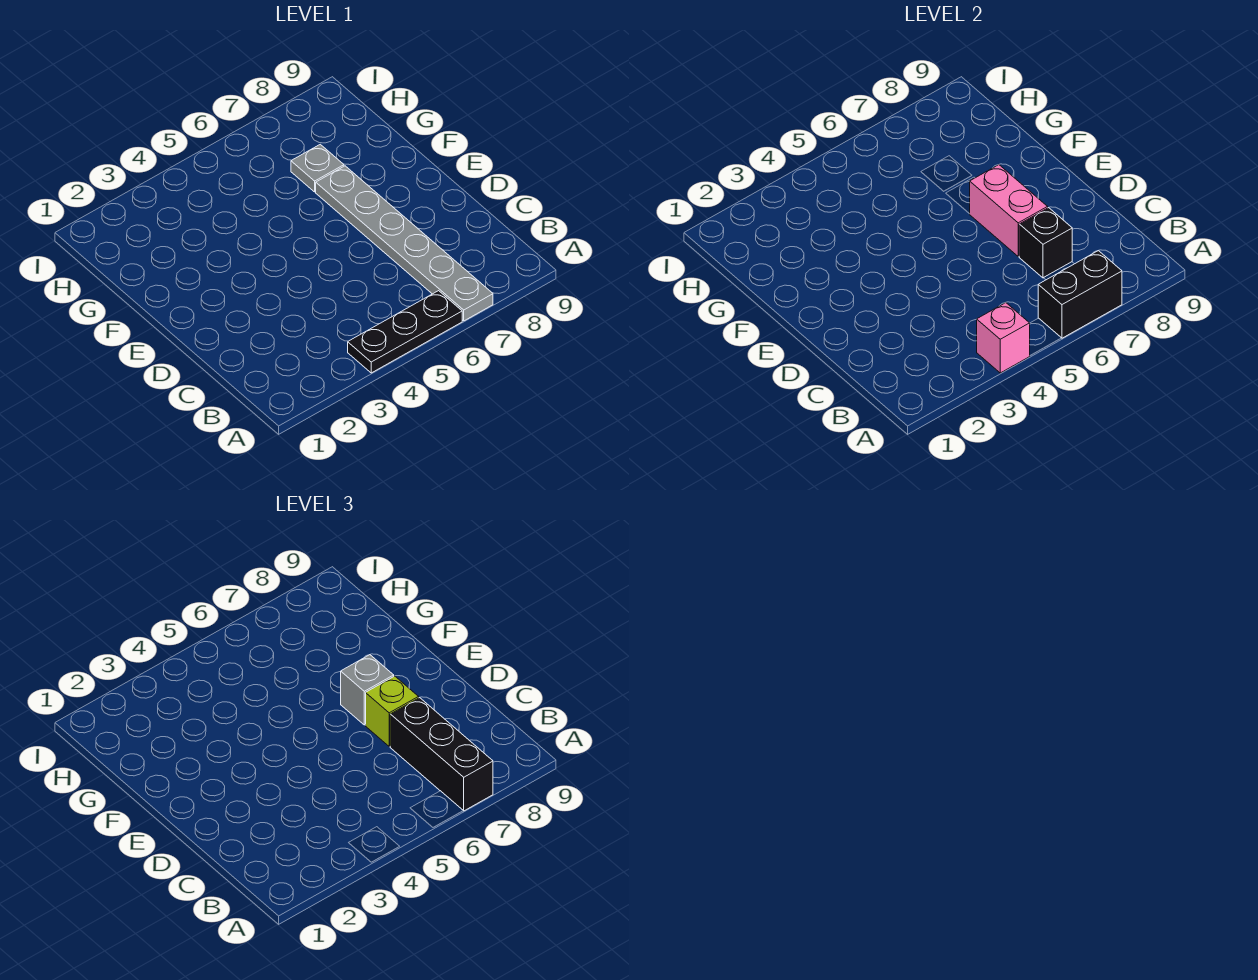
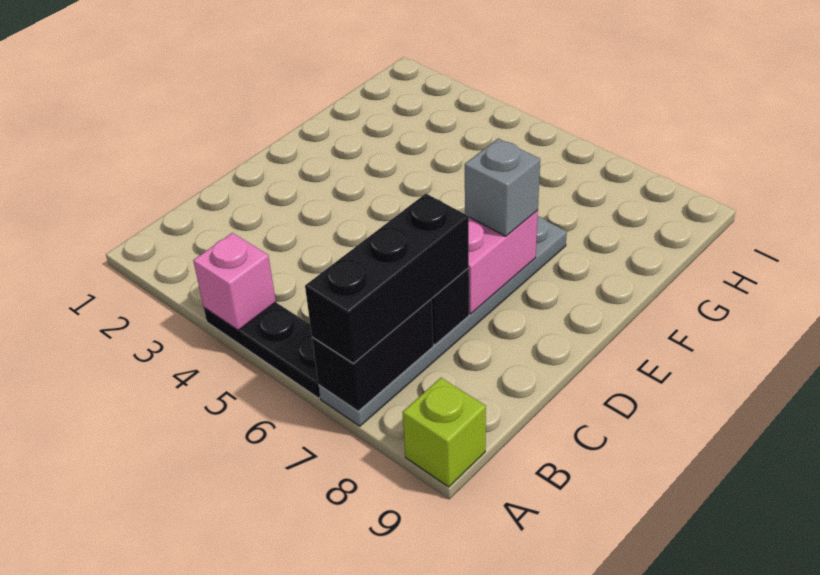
black brick A6:A7 level 2 -> black brick A7:B7 level 2
lime brick D7 level 3 -> lime brick A9 level 1
grey plate G7 level 1 -> none

